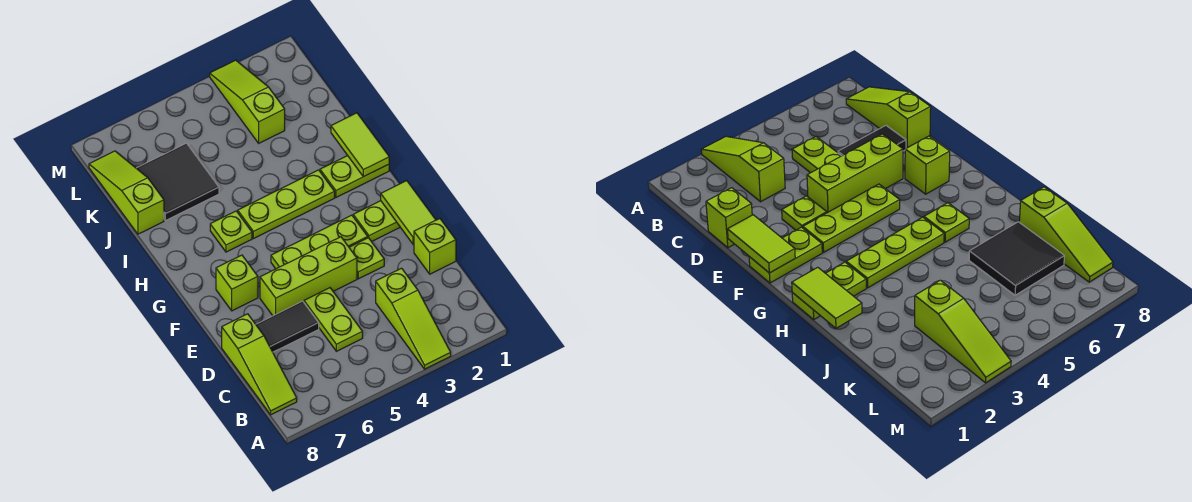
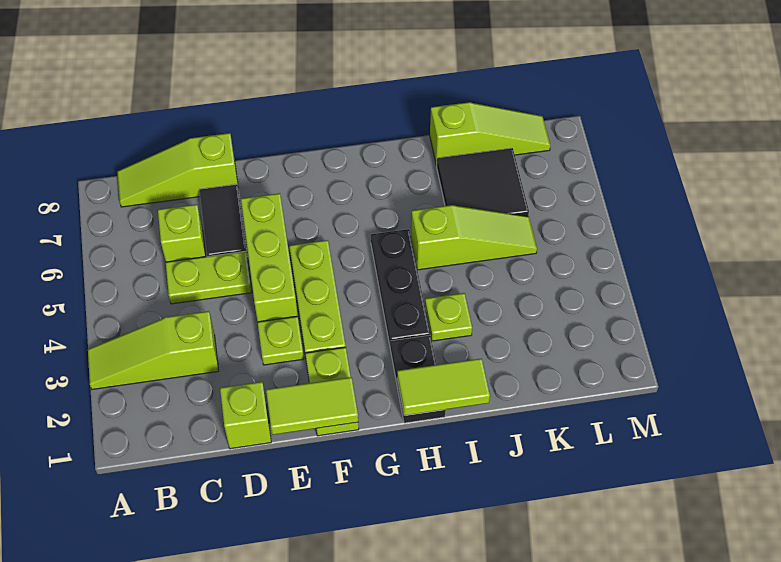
lime brick F7 level 1 -> lime brick C6 level 1
lime plate H1:H2 level 1 -> black plate H1:H2 level 1
lime plate H3:H5 level 1 -> black plate H3:H5 level 1
lime plate H6 level 1 -> lime plate I3 level 1
lime slope K3:M3 level 1 top K -> lime slope I5:K5 level 1 top I

